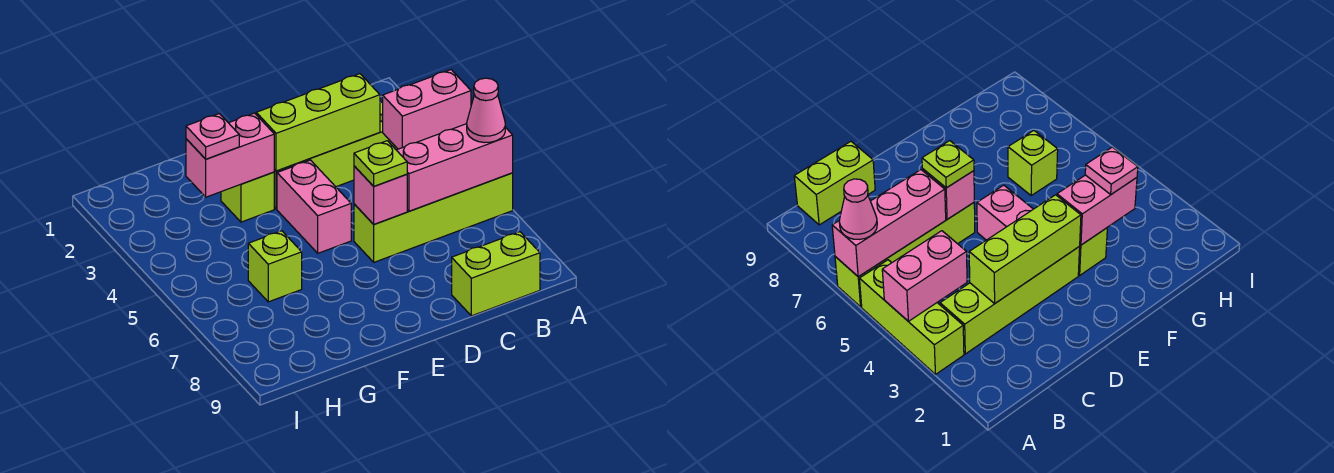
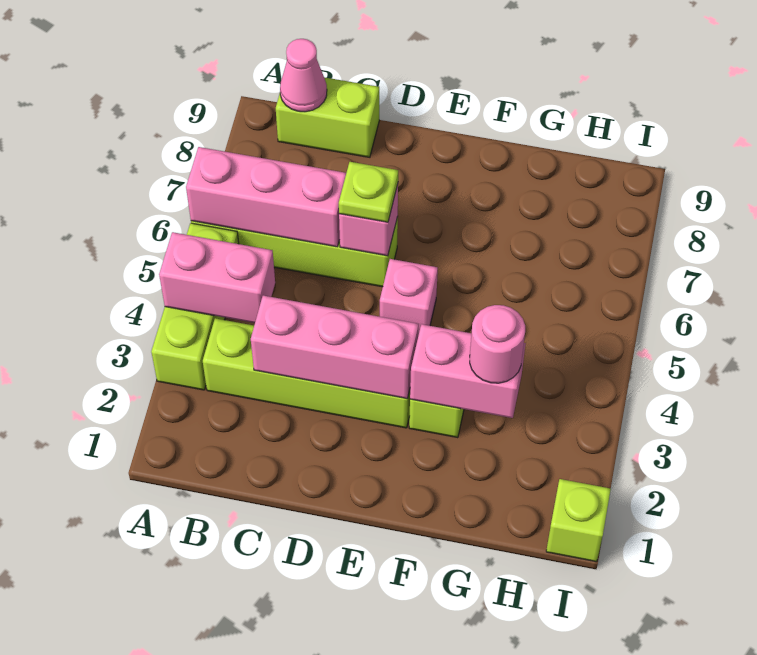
pink cone A6 level 3 -> pink cone B9 level 2
lime brick C3:E3 level 2 -> pink brick C3:E3 level 2
pink brick E4:E5 level 1 -> pink brick E5 level 1
pink plate G3 level 3 -> pink round brick G3 level 3
lime brick G6 level 1 -> lime brick I1 level 1

